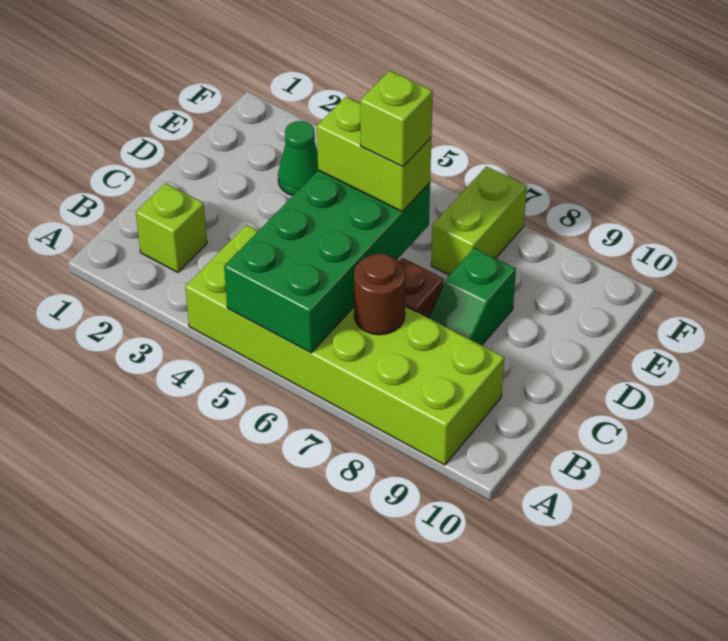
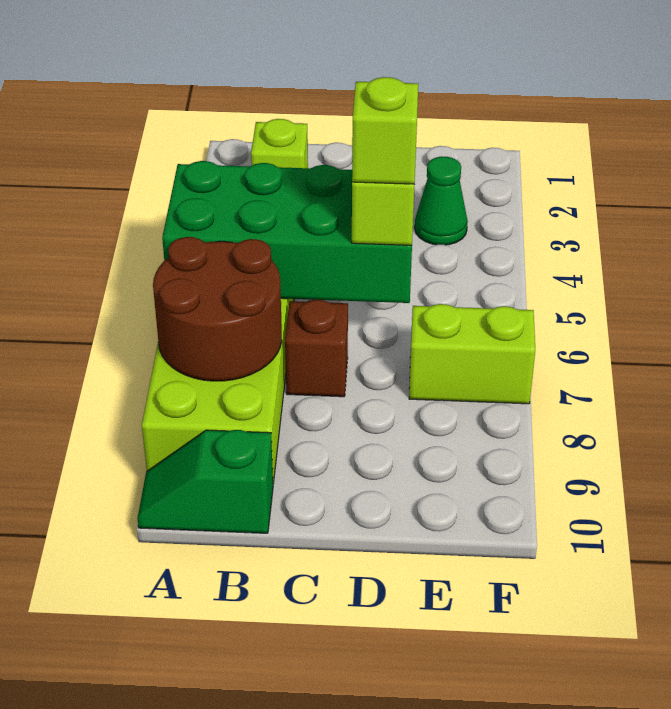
brown round brick B7 level 2 -> brown round brick A7:B8 level 2
green slope C8:D8 level 1 top D -> green slope A10:B10 level 1 top B

